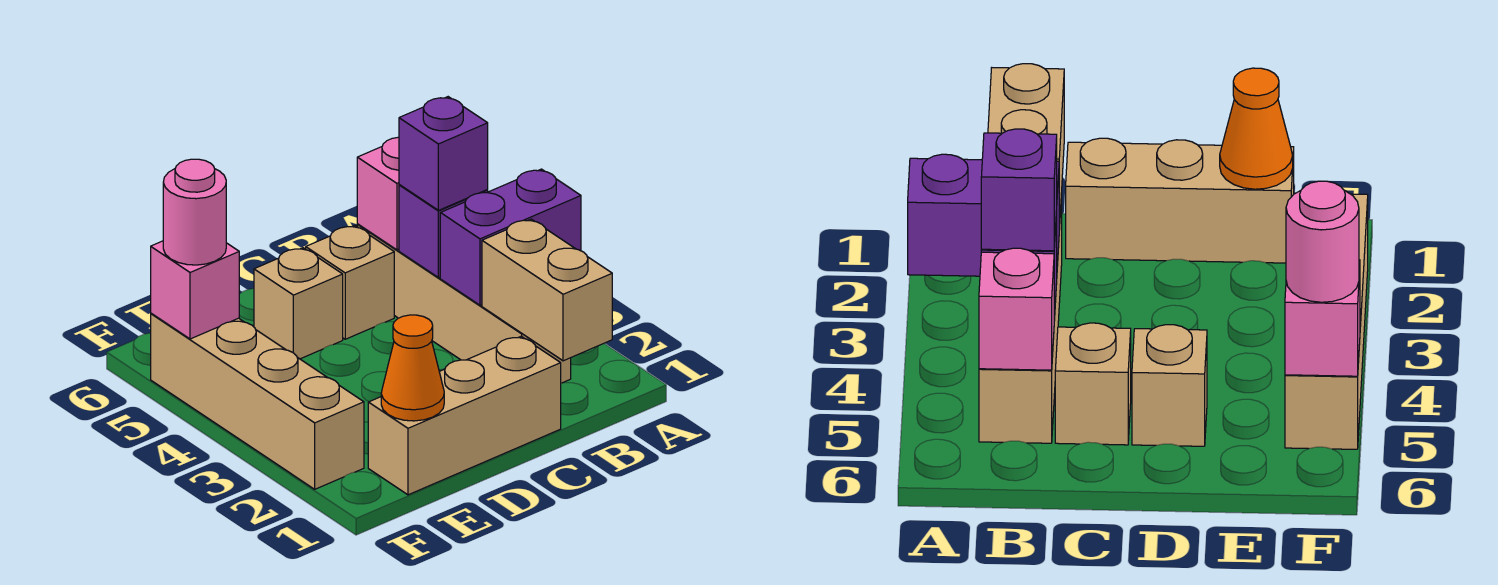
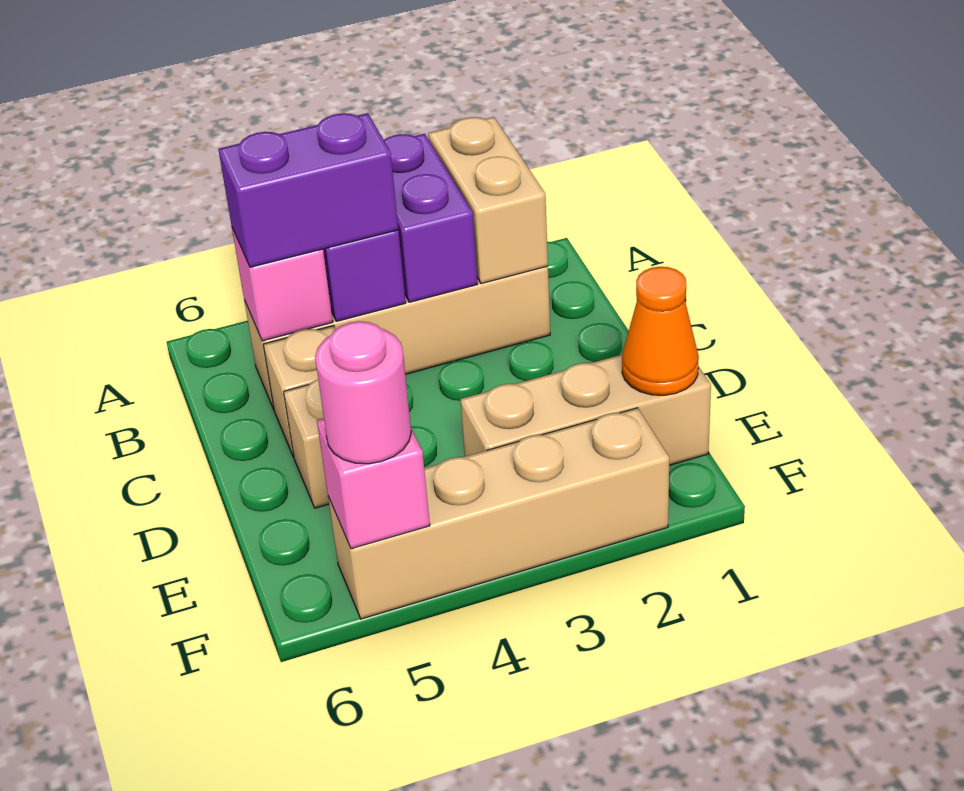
tan brick B1:B2 level 2 -> tan brick A2:B2 level 2
purple brick B4 level 3 -> purple brick B4:B5 level 3
tan brick C1:E1 level 1 -> tan brick E1:E3 level 1

